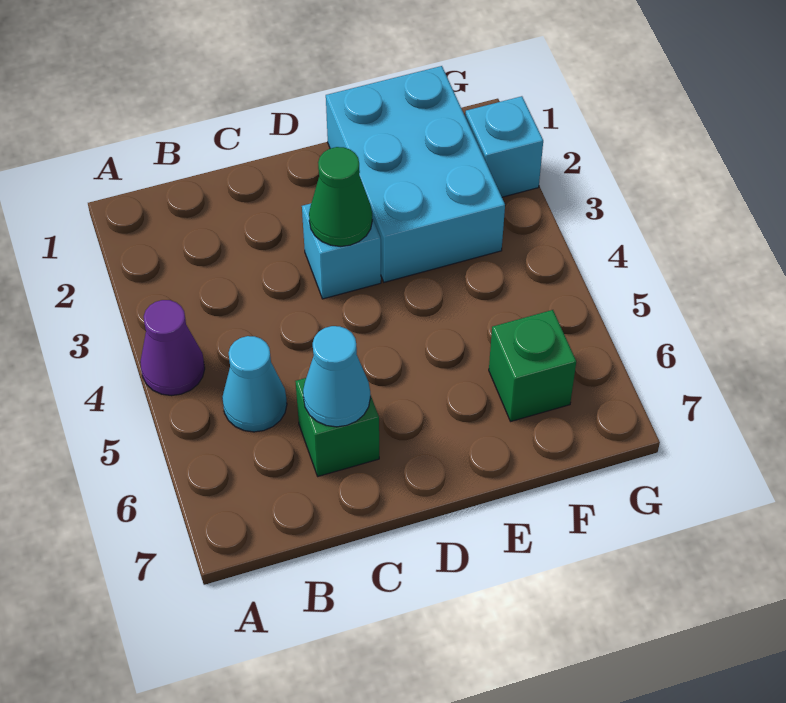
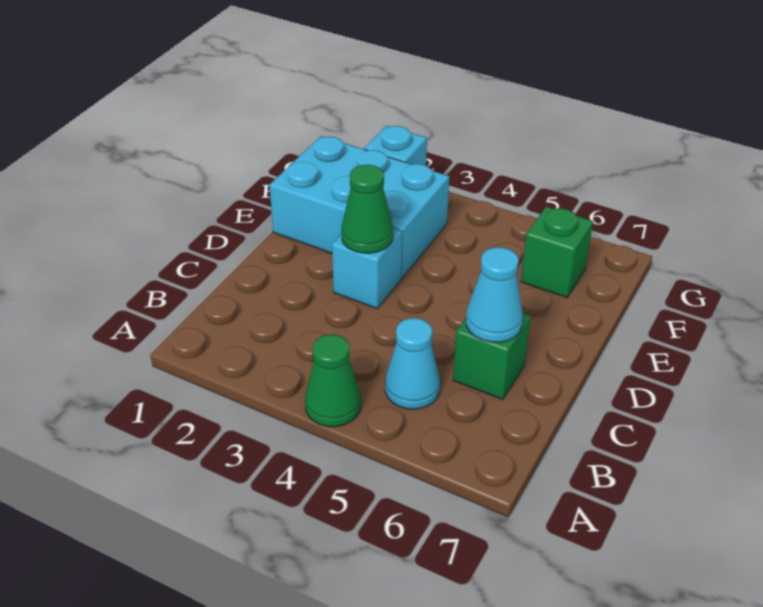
purple cone A4 level 1 -> green cone A4 level 1

